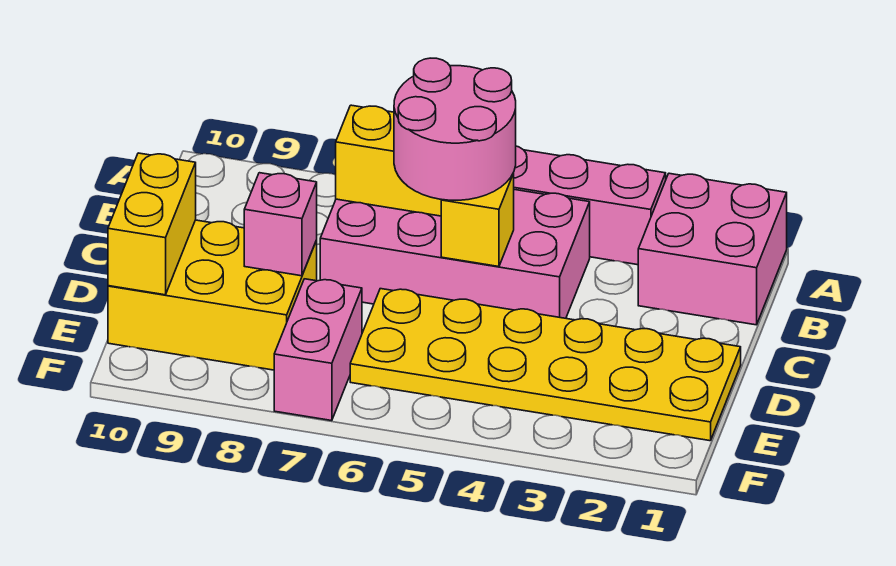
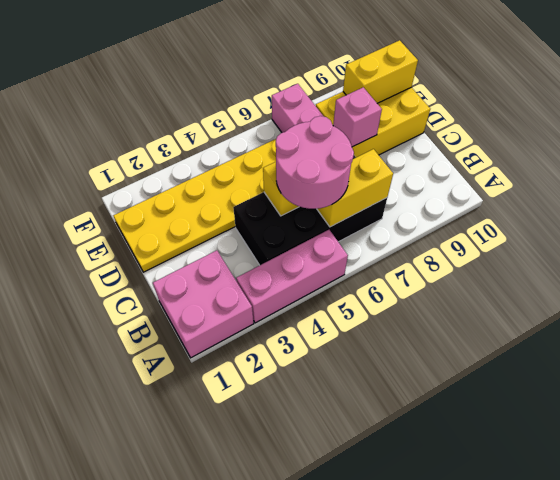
pink brick B4:C7 level 1 -> black brick B4:C7 level 1
yellow brick D10:E10 level 2 -> yellow brick E9:E10 level 2

